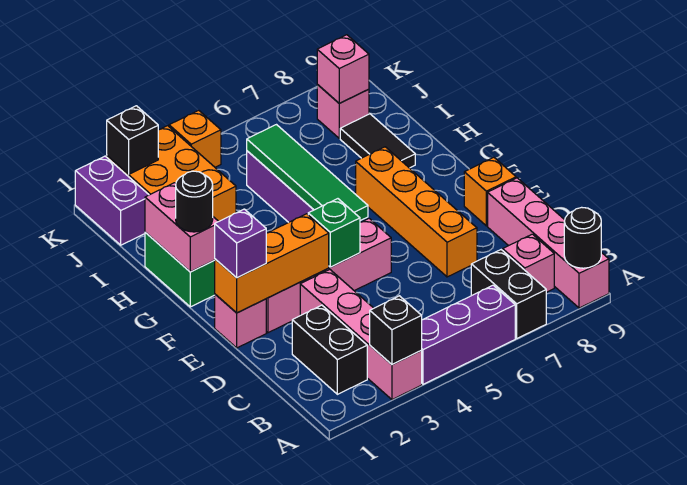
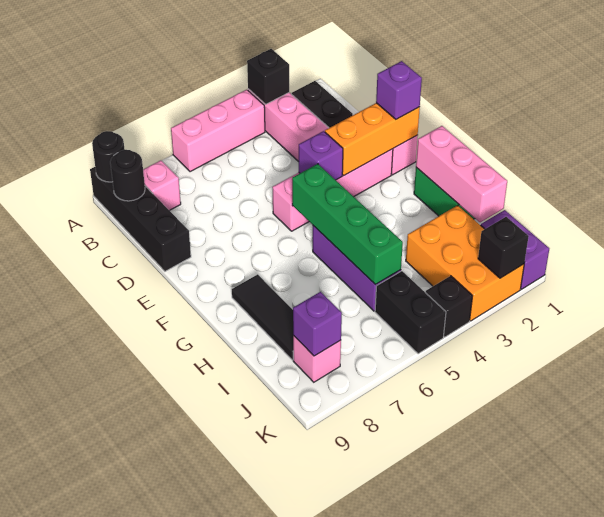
purple brick A4:A6 level 1 -> pink brick A4:A6 level 1
black brick A7:B7 level 1 -> black brick J5:K5 level 1
pink brick A9:D9 level 1 -> black brick A9:D9 level 1
orange brick D7:G7 level 1 -> none
green brick E4 level 2 -> purple brick E4 level 2
orange brick E9 level 1 -> none
green tile F5:I5 level 2 -> green brick F5:I5 level 2
pink brick G1:H1 level 2 -> pink brick G1:I1 level 2
black round brick G1 level 3 -> black round brick B9 level 2
black tile H8:I8 level 1 -> black tile G8:I8 level 1
pink brick J8 level 2 -> purple brick J8 level 2
orange brick K4 level 1 -> black brick K4 level 1

